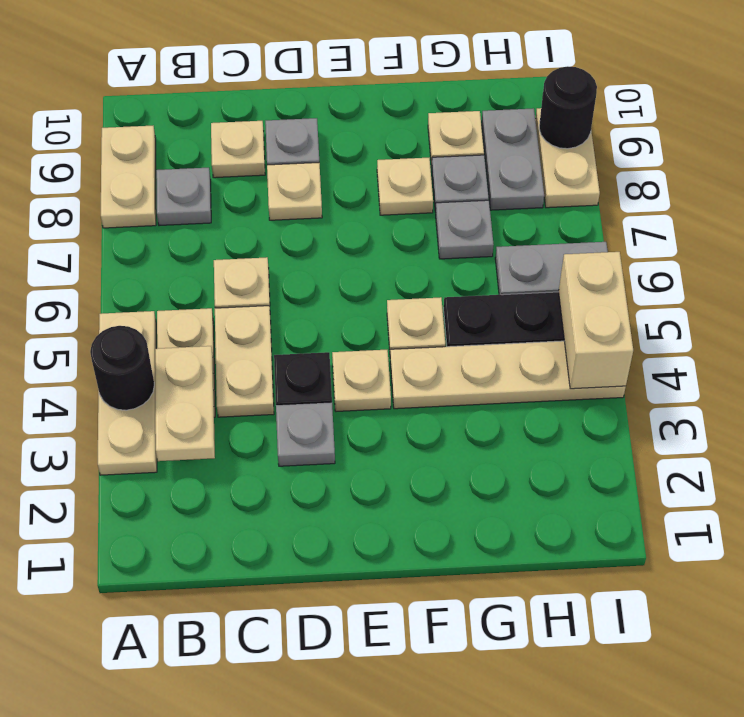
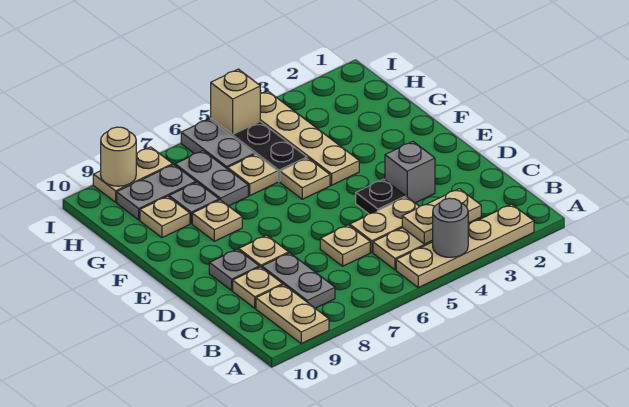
tan plate A3:A5 level 1 -> tan plate A2:A5 level 1
black round brick A4 level 2 -> grey round brick A4 level 2
tan plate A8:A9 level 1 -> tan plate A9:B9 level 1
grey plate B8 level 1 -> grey plate B8:C8 level 1
grey plate D3 level 1 -> grey brick D3 level 1
tan plate E4 level 1 -> tan plate G6 level 1
grey plate G7 level 1 -> grey plate G7:H7 level 1
tan brick I4:I5 level 2 -> tan brick I5 level 2
black round brick I9 level 2 -> tan round brick I9 level 2

